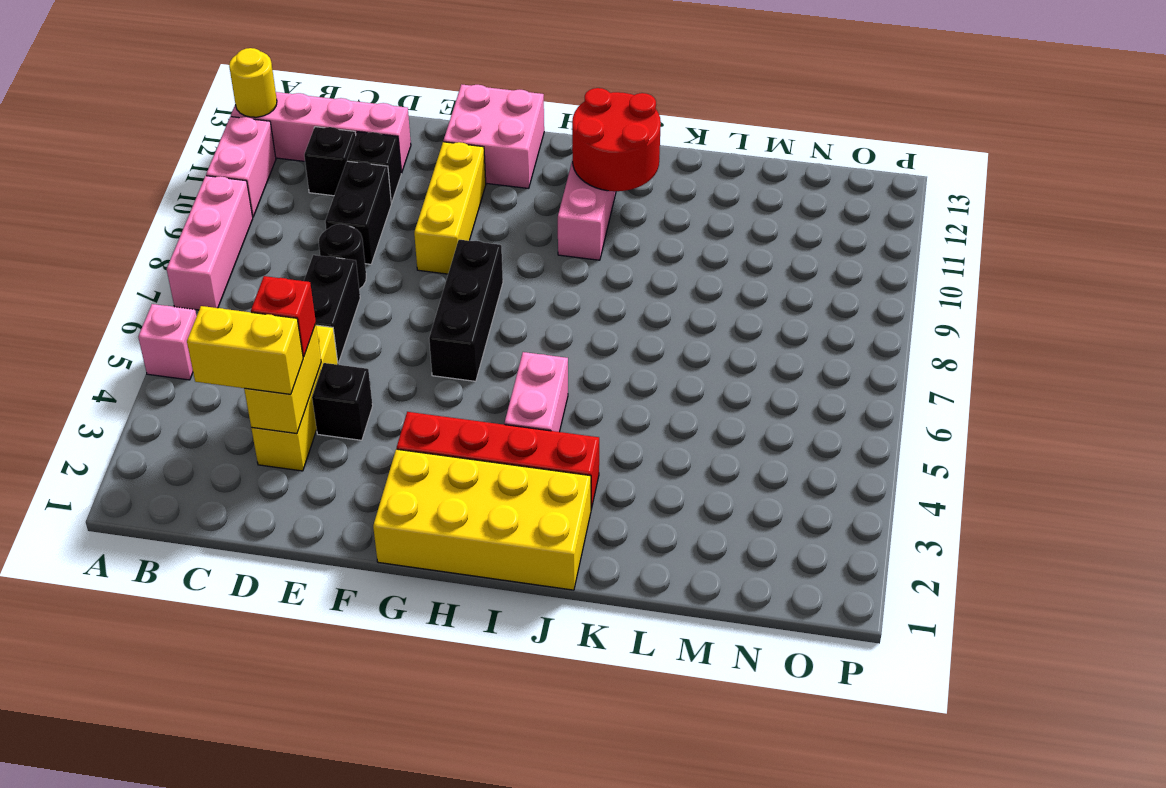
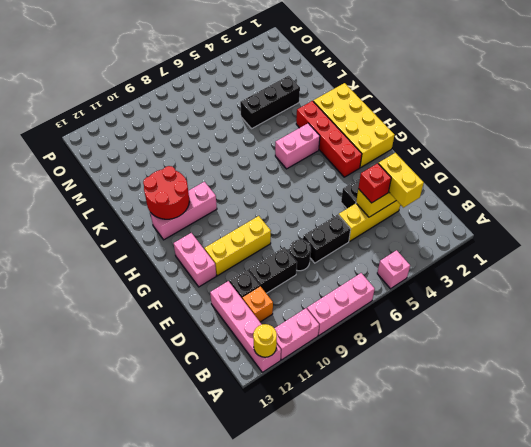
black brick C11 level 1 -> orange brick C11 level 1
pink brick F12:G13 level 1 -> pink brick F12:G12 level 1
black brick G6:G8 level 1 -> black brick L3:L5 level 1

